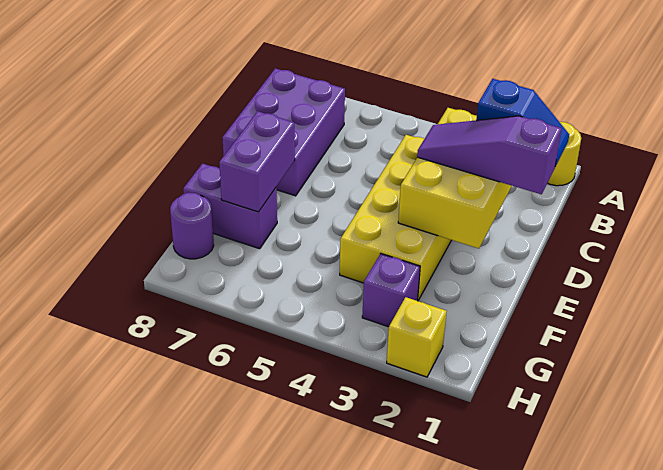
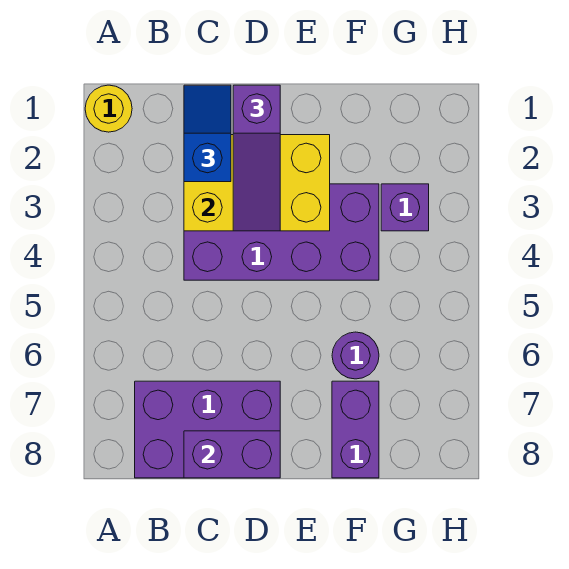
yellow brick C3:F4 level 1 -> purple brick C3:F4 level 1
purple brick E7:F7 level 2 -> purple brick C8:D8 level 2
purple round brick G8 level 1 -> purple round brick F6 level 1
yellow brick H2 level 1 -> none

